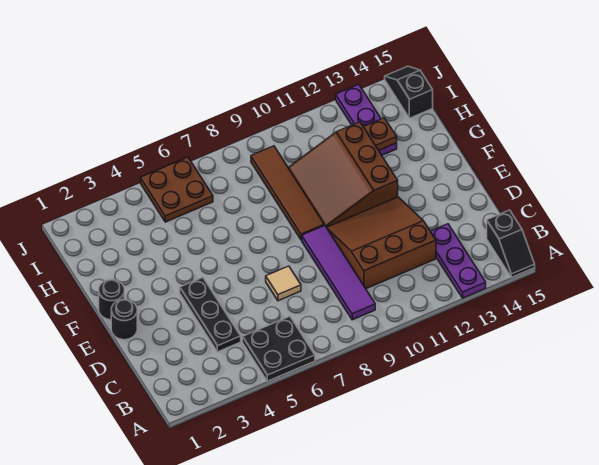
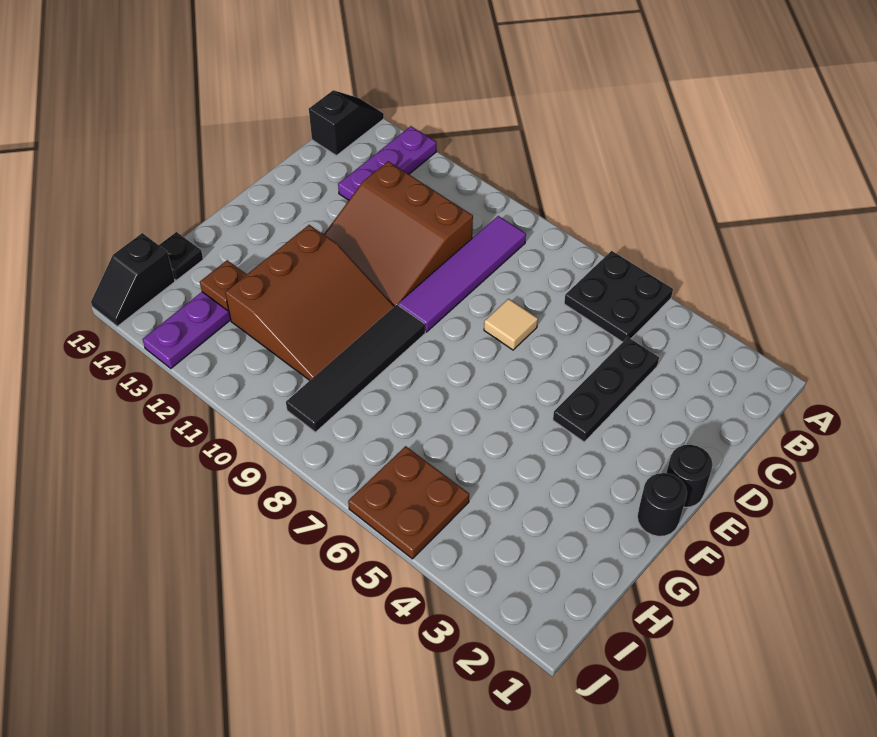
brown tile F9:I9 level 1 -> black tile F9:I9 level 1
none -> black plate H15 level 1

